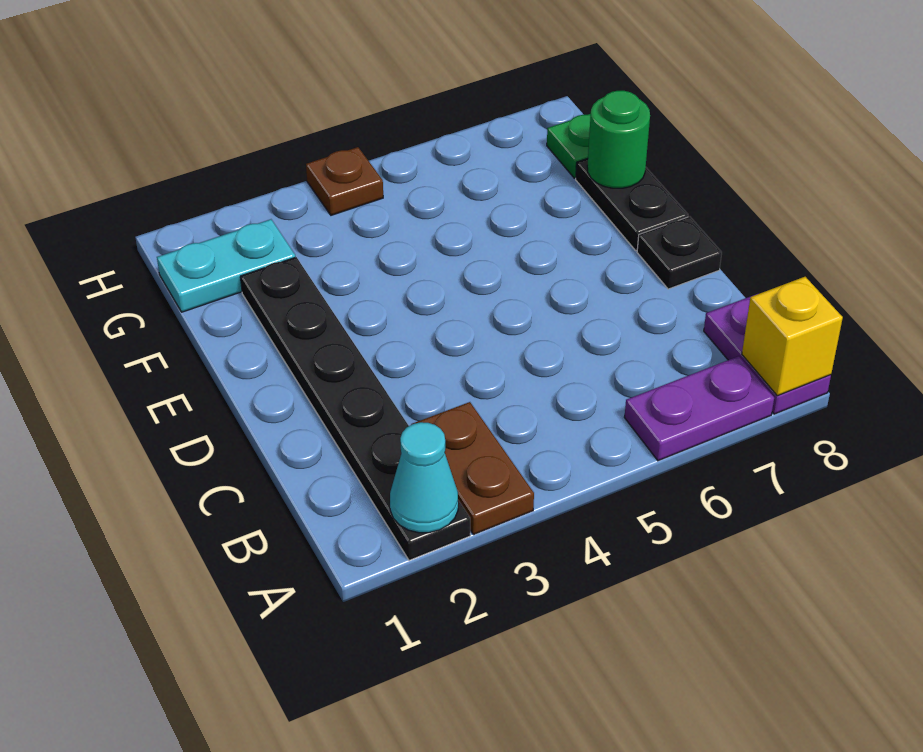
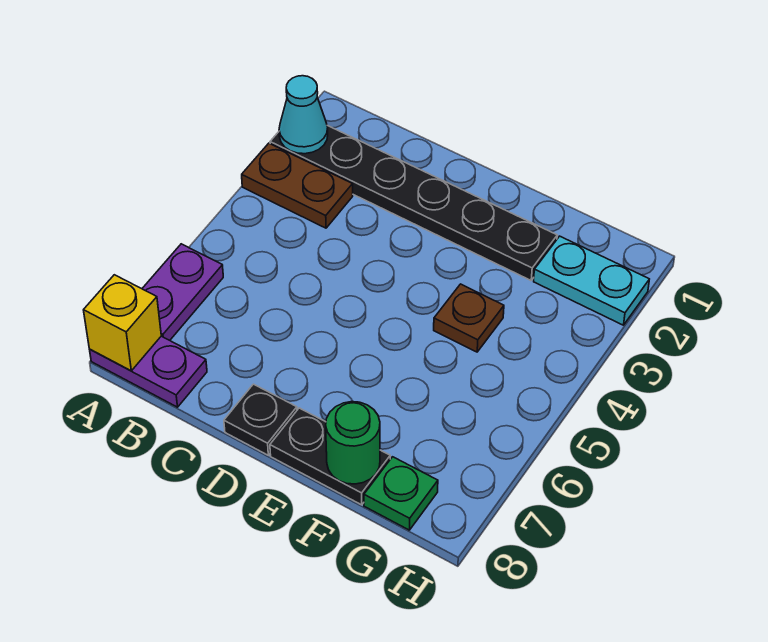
cyan plate G1:G2 level 1 -> cyan plate G2:H2 level 1
brown plate H4 level 1 -> brown plate F4 level 1

